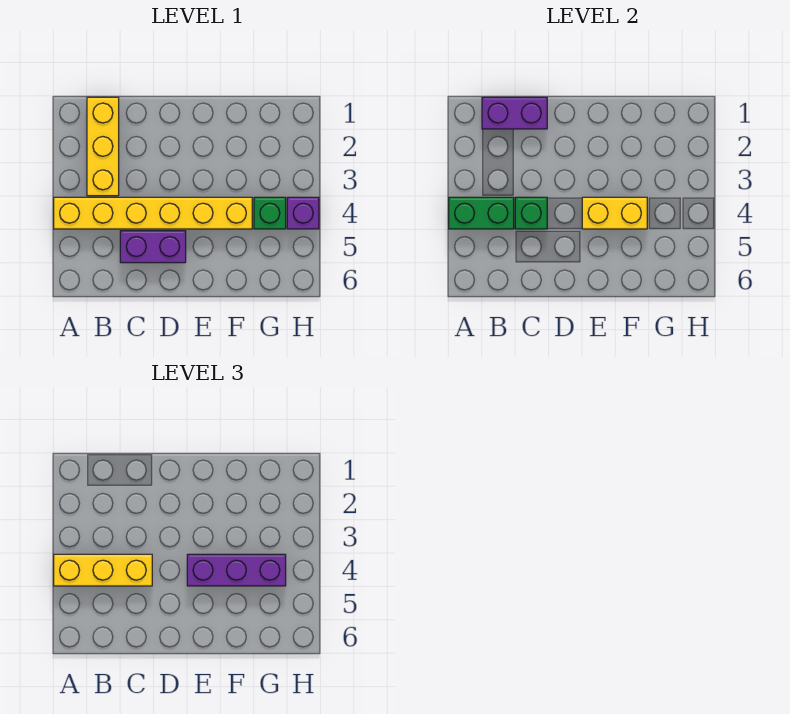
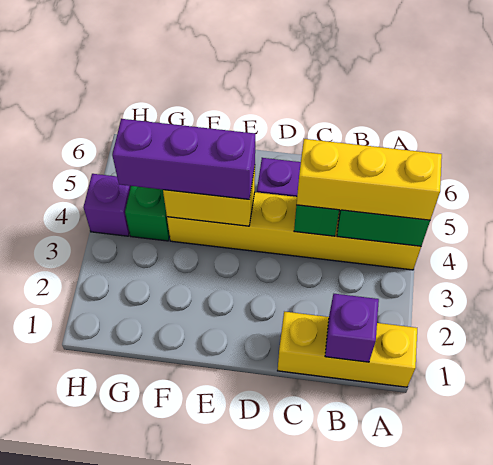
yellow brick B1:B3 level 1 -> yellow brick A1:C1 level 1
purple brick B1:C1 level 2 -> purple brick B1 level 2

